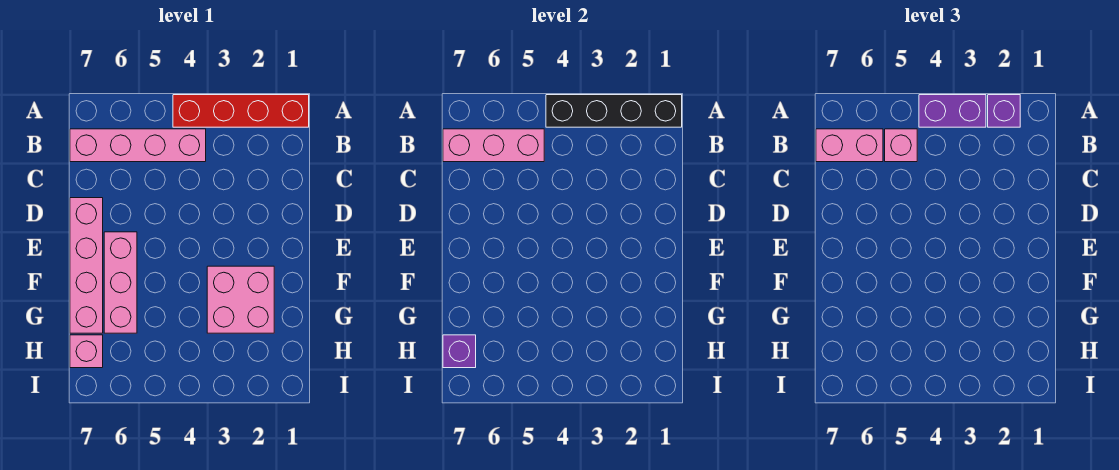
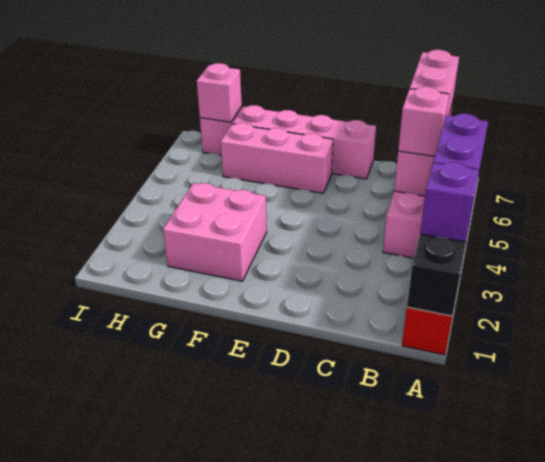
purple brick H7 level 2 -> pink brick H7 level 2

